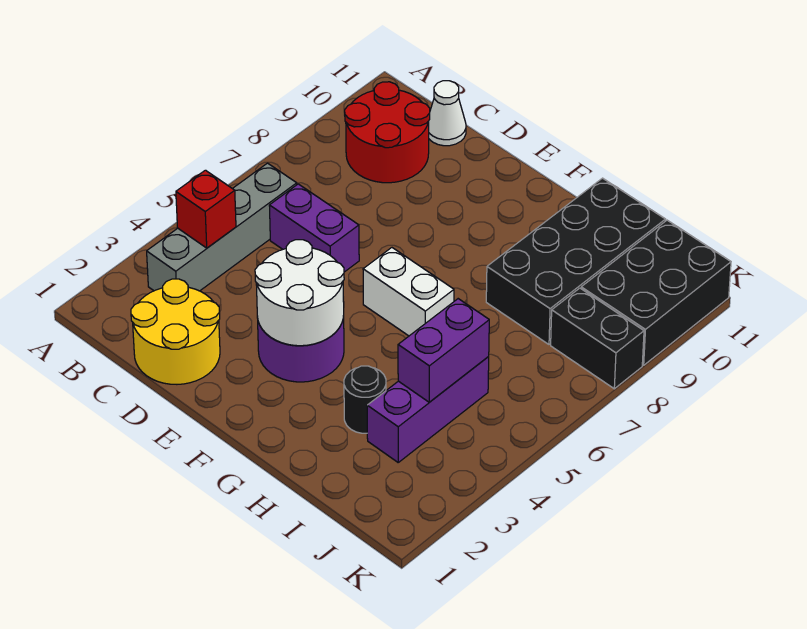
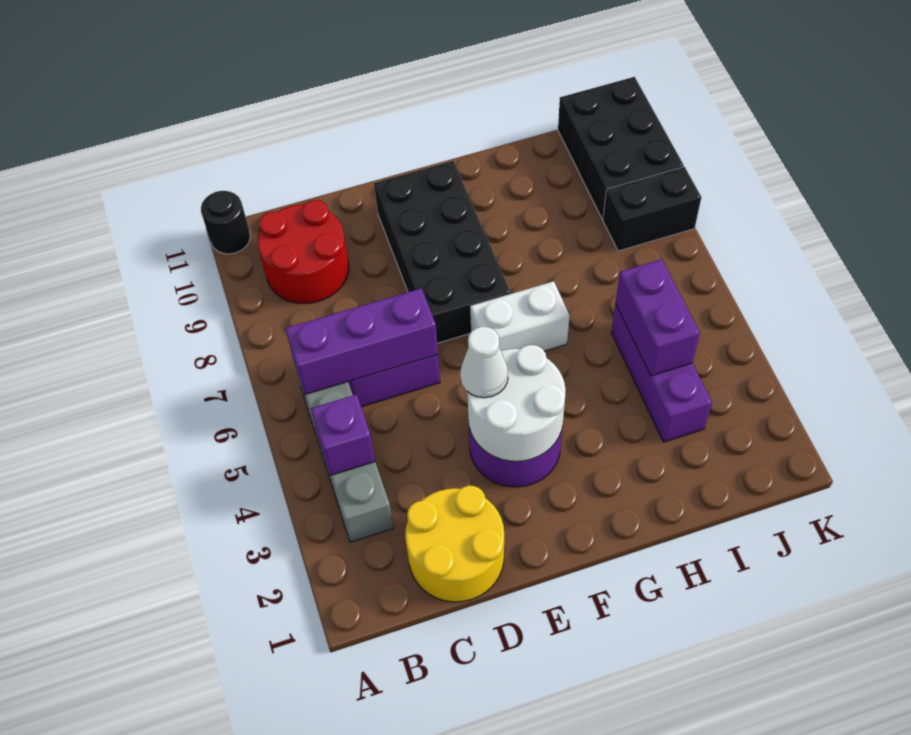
red brick B4 level 2 -> purple brick B4 level 2
none -> purple brick B6:D6 level 2
white cone C11 level 1 -> white cone E4 level 3
black round brick H3 level 1 -> black round brick A11 level 1
black brick H8:I11 level 1 -> black brick E7:F10 level 1

